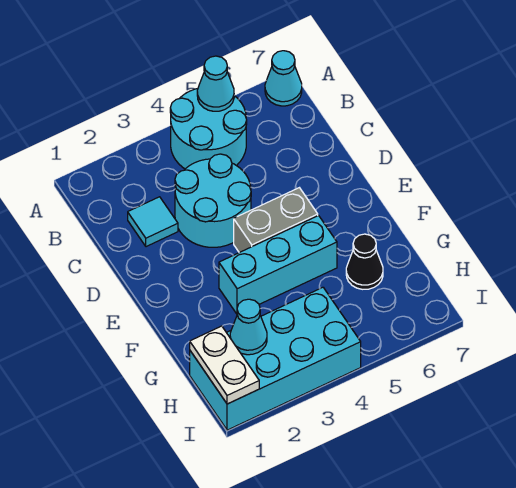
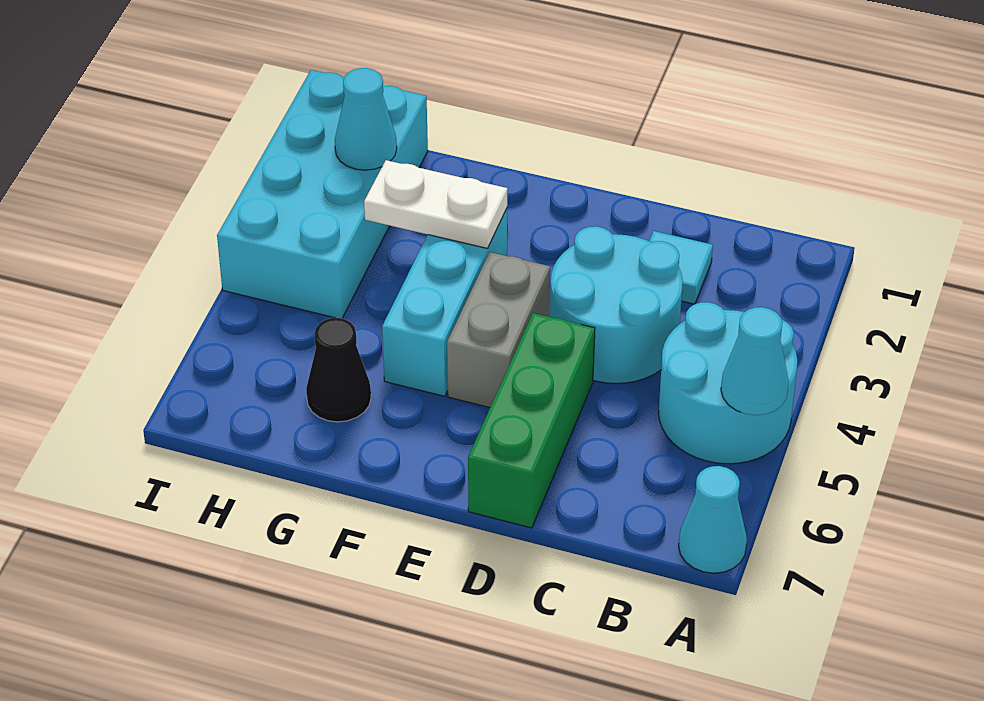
none -> green brick D5:D7 level 1
white plate H1:I1 level 2 -> white plate F3:G3 level 2

